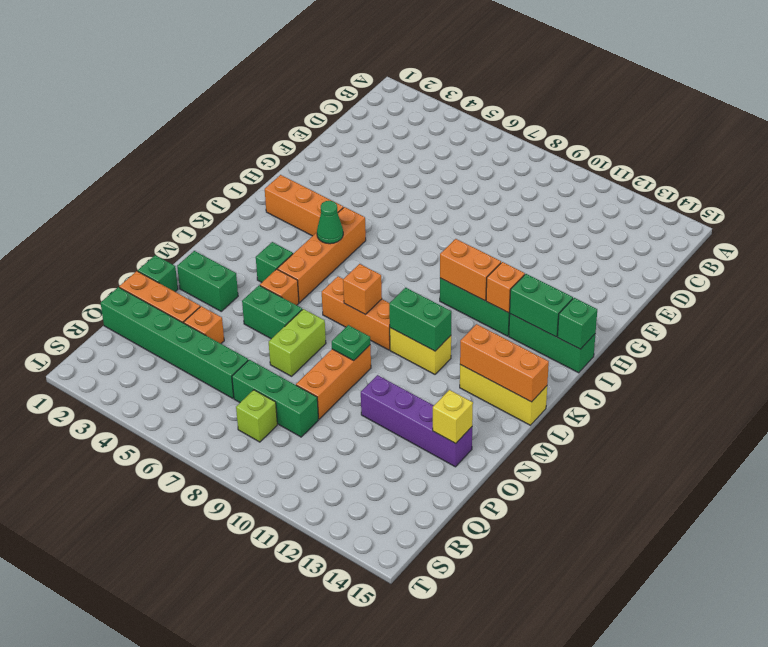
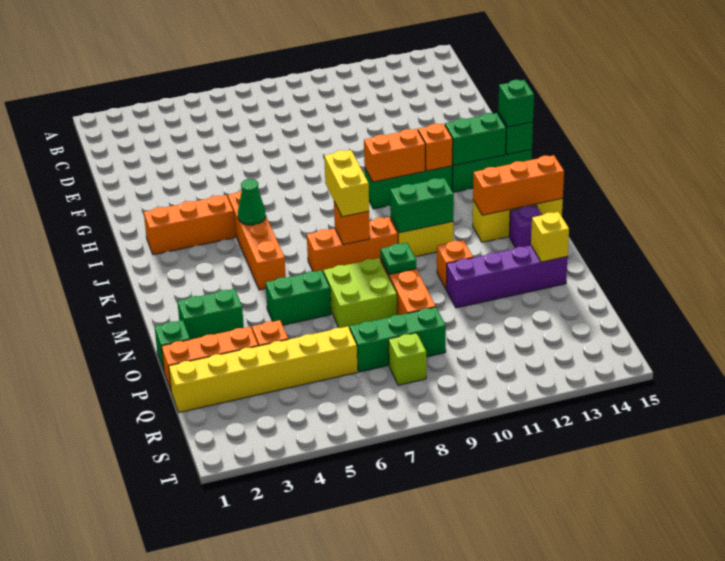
none -> yellow brick K8:L8 level 3
green brick L4 level 1 -> green brick I15 level 3
orange brick M5 level 1 -> orange brick N11 level 1
none -> purple brick M14 level 1
lime brick N7:O7 level 1 -> lime brick N7:O8 level 1
green brick Q1:Q6 level 1 -> yellow brick Q1:Q6 level 1

